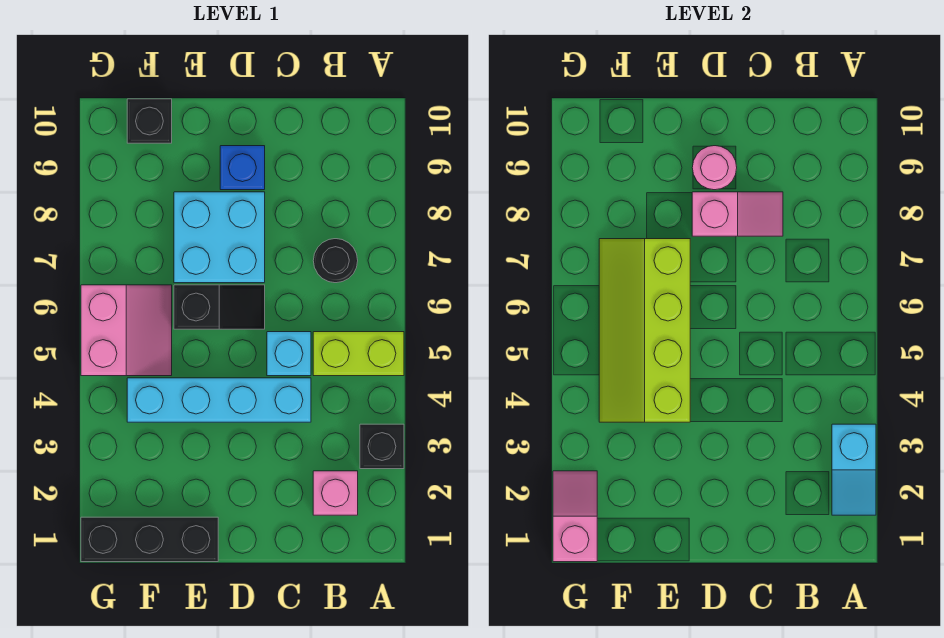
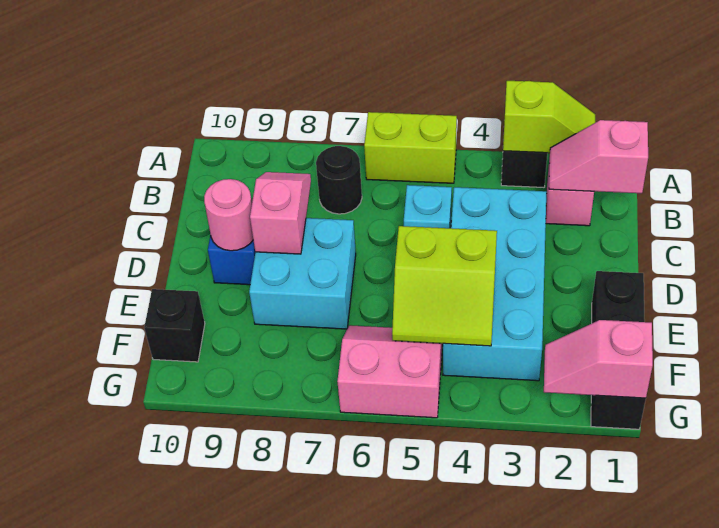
cyan slope A2:A3 level 2 top 3 -> lime slope A2:A3 level 2 top 3
lime brick A5:B5 level 1 -> lime brick A5:A6 level 1
none -> pink slope B1:B2 level 2 top 1
cyan brick C4:F4 level 1 -> cyan brick C3:F4 level 1
black slope D6:E6 level 1 top E -> none
lime slope E4:F7 level 2 top E -> lime slope E4:F5 level 2 top E

